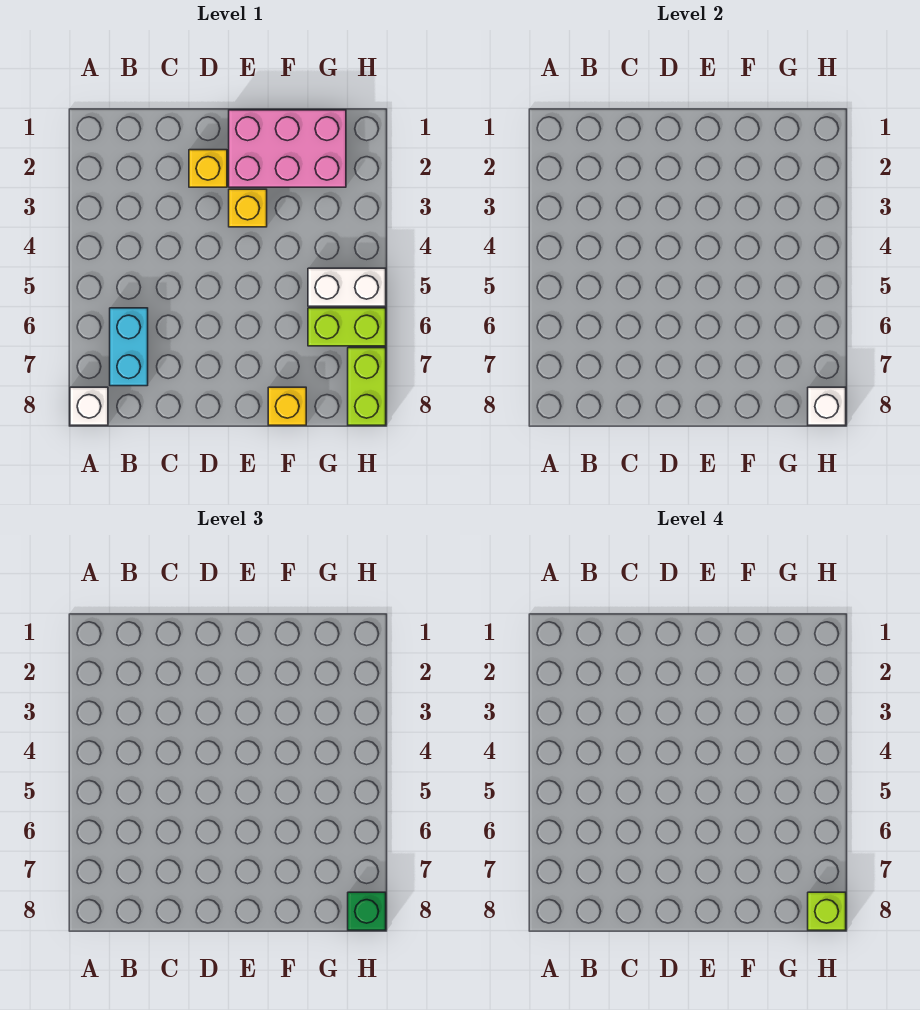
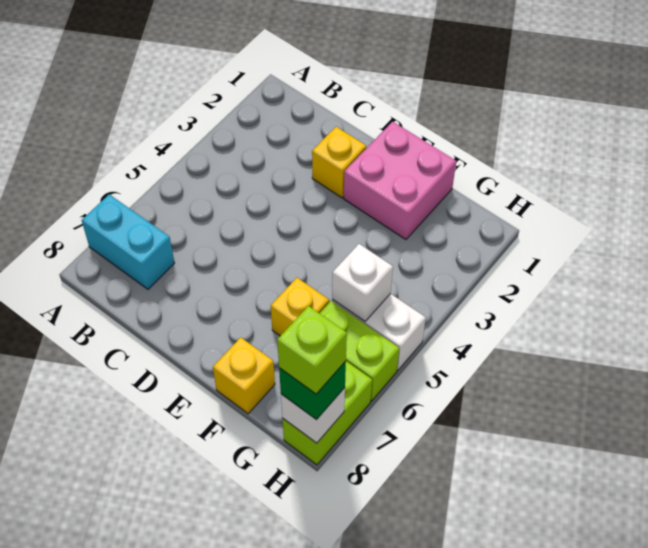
white brick A8 level 1 -> white brick G5 level 2
cyan brick B6:B7 level 1 -> cyan brick A7:B7 level 1
pink brick E1:G2 level 1 -> pink brick E1:F2 level 1
yellow brick E3 level 1 -> yellow brick F6 level 1

